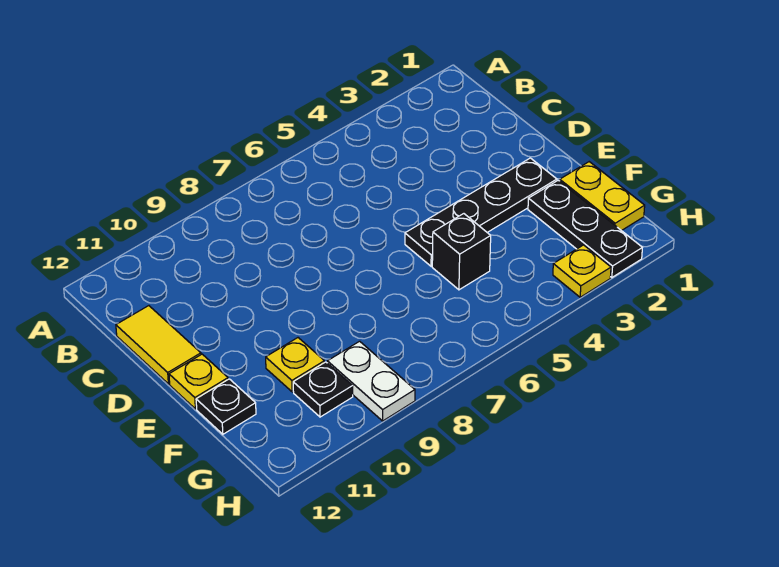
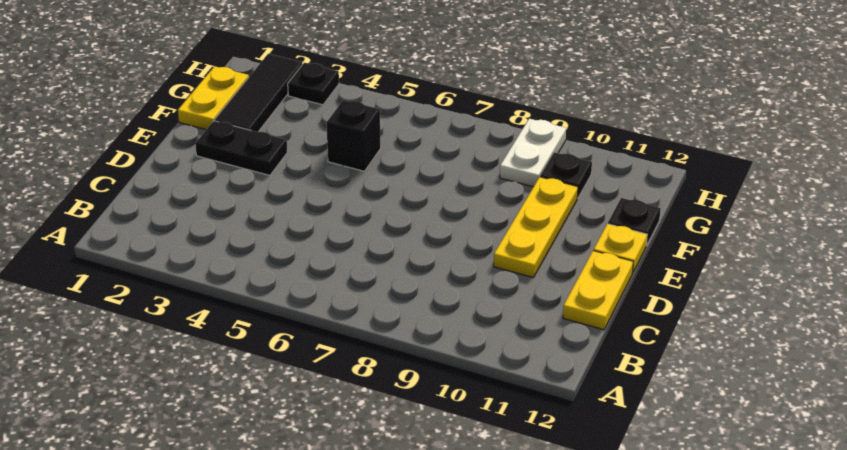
yellow tile C12:D12 level 1 -> yellow plate C12:D12 level 1
black plate E2:E5 level 1 -> black plate E2:E3 level 1
black plate F2:H2 level 1 -> black tile F2:H2 level 1
yellow plate F10 level 1 -> yellow plate D10:F10 level 1
yellow plate H3 level 1 -> black plate H3 level 1

